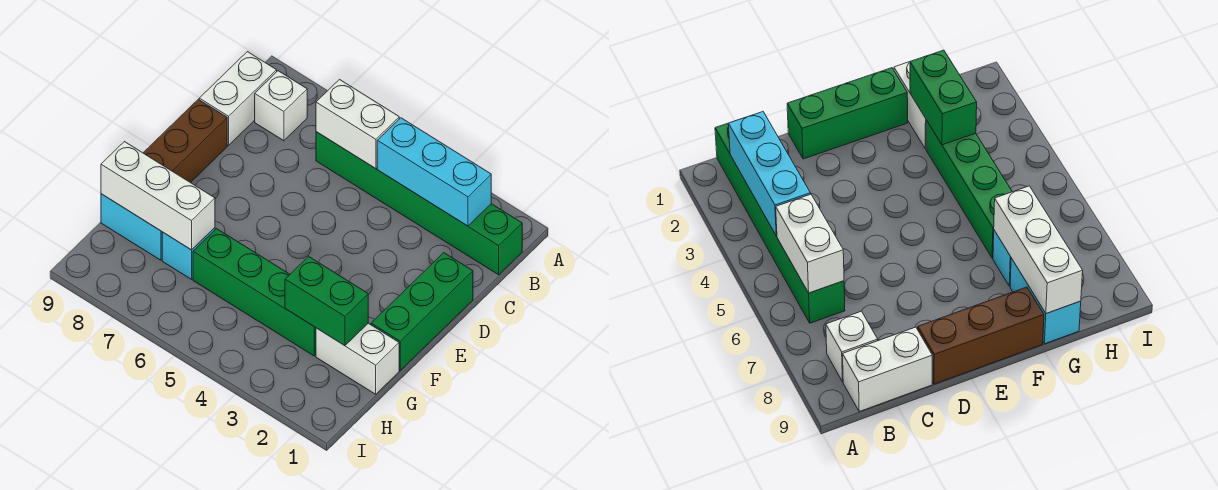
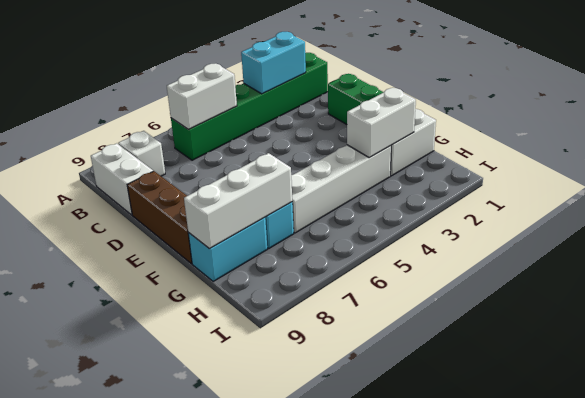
cyan brick B2:B4 level 2 -> cyan brick B2:B3 level 2
green brick G2:G3 level 2 -> white brick G2:G3 level 2
green brick G3:G6 level 1 -> white brick G3:G6 level 1

